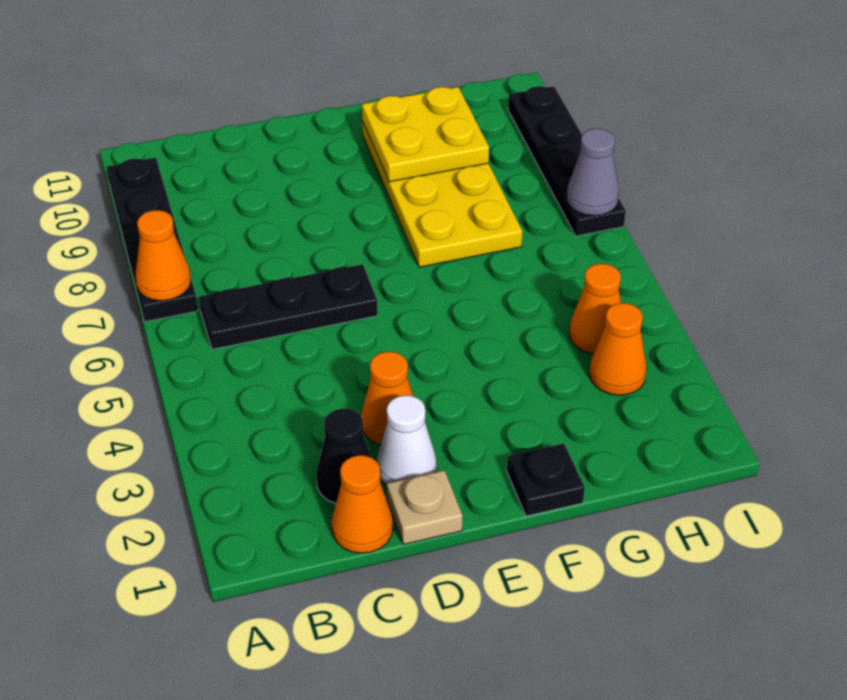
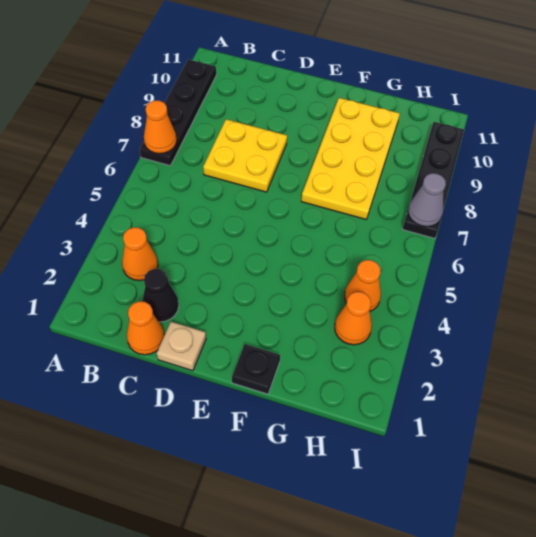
black plate B6:D6 level 1 -> none
white cone D2 level 1 -> none
orange cone D3 level 1 -> orange cone B3 level 1
yellow plate F9:G10 level 2 -> yellow plate C7:D8 level 1

